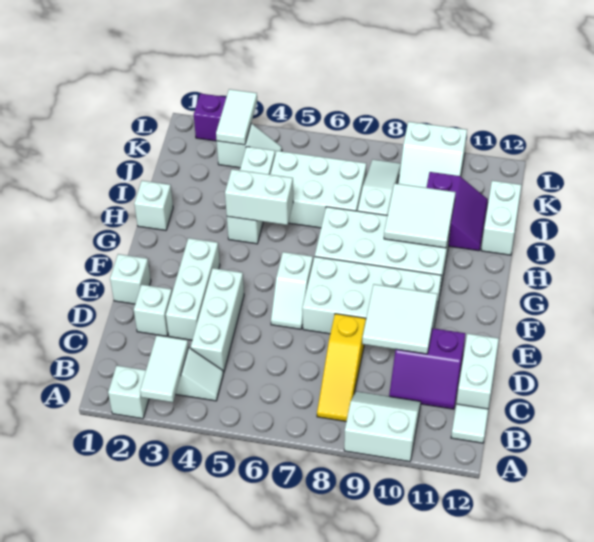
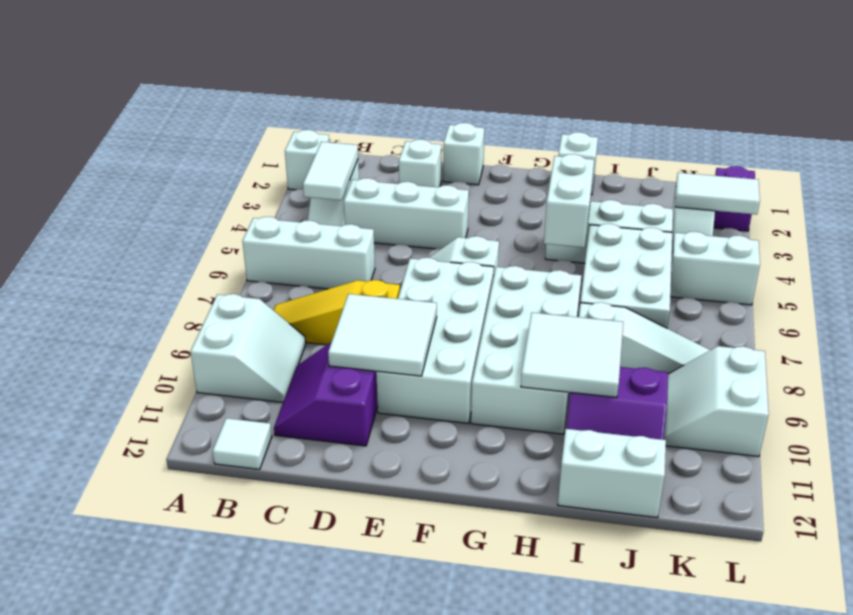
white tile A3:B3 level 2 -> white tile B3:B4 level 2
white brick C12:D12 level 1 -> white brick K5:L5 level 1
white brick D3:F3 level 1 -> white brick A6:C6 level 1

